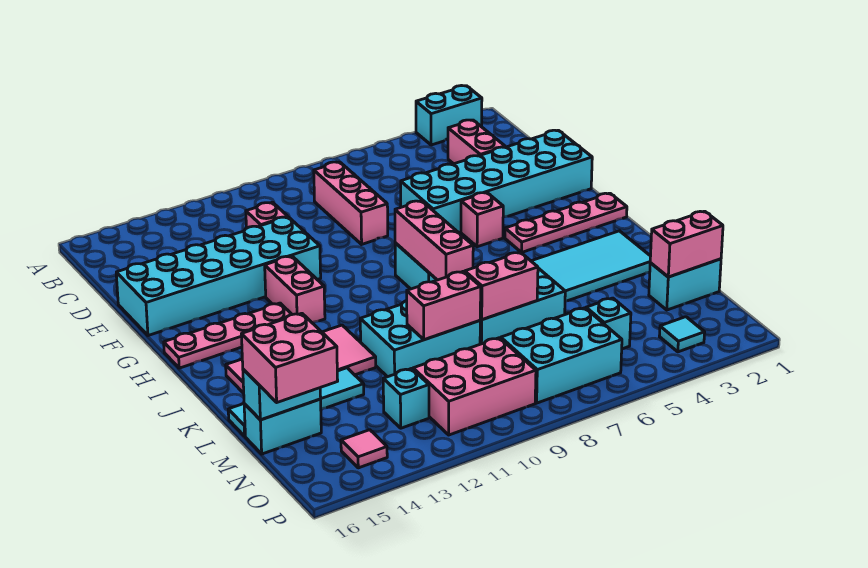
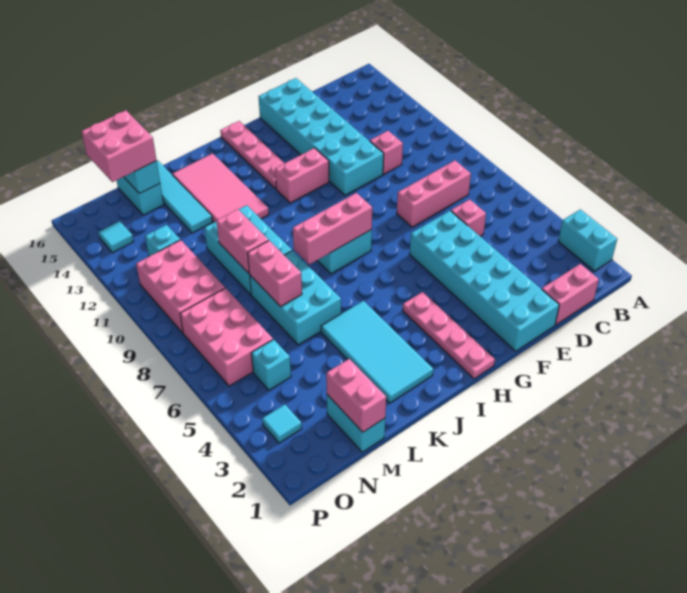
pink brick C3:D3 level 1 -> pink brick C1:D1 level 1
pink brick G5 level 1 -> pink brick D6 level 1
cyan brick N6:O8 level 1 -> pink brick N6:O8 level 1
pink tile O14 level 1 -> cyan tile O14 level 1

